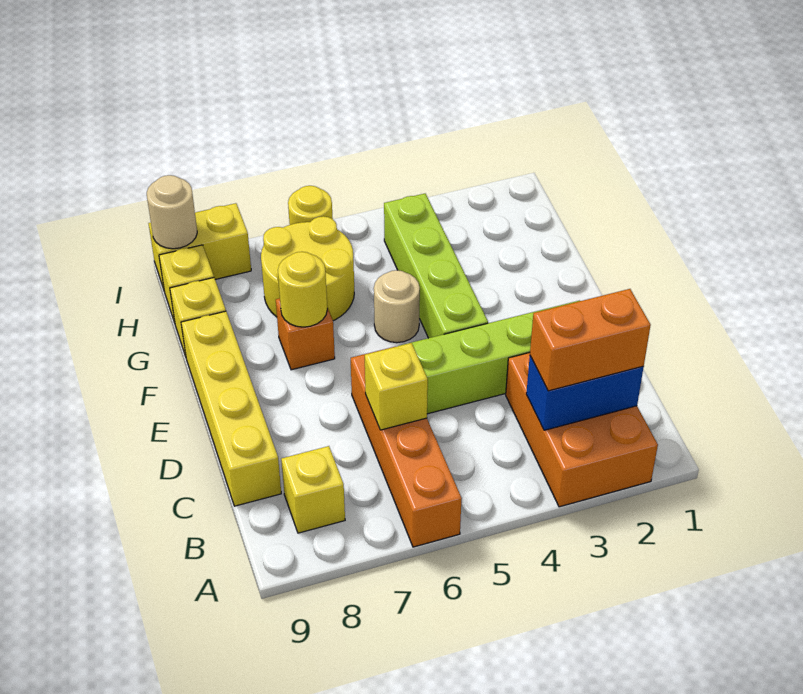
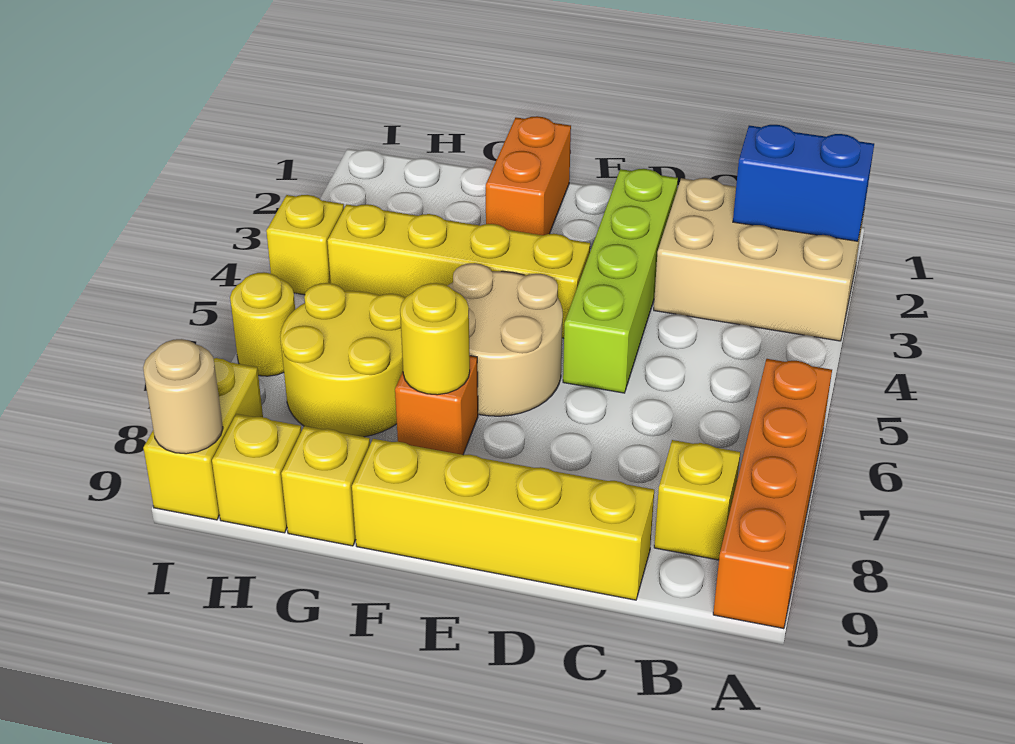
orange brick A2:C3 level 1 -> tan brick A2:C3 level 1
orange brick A6:D6 level 1 -> orange brick A6:A9 level 1
blue brick B2:B3 level 2 -> blue brick A2:B2 level 2
orange brick B2:B3 level 3 -> orange brick F1:F2 level 1
yellow brick C6 level 2 -> yellow brick I4 level 1
lime brick E4:H4 level 1 -> yellow brick E4:H4 level 1
tan round brick F5 level 1 -> tan round brick E5:F6 level 1

